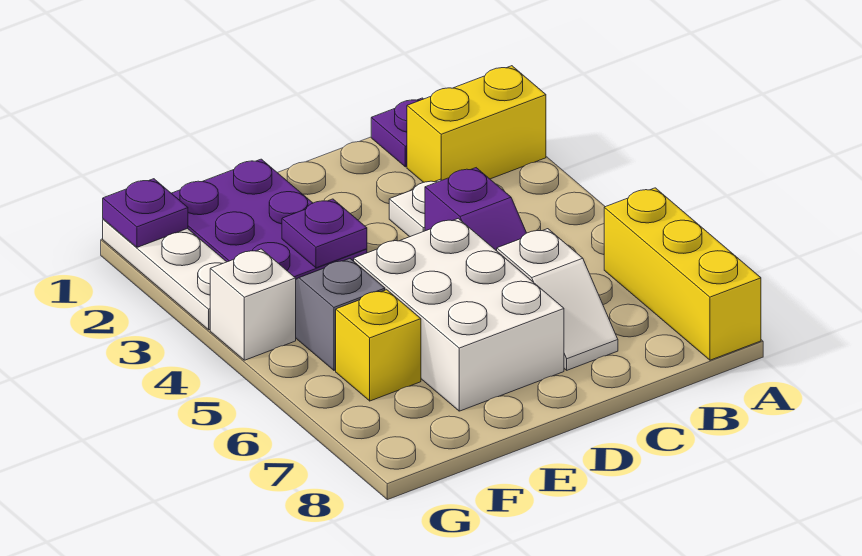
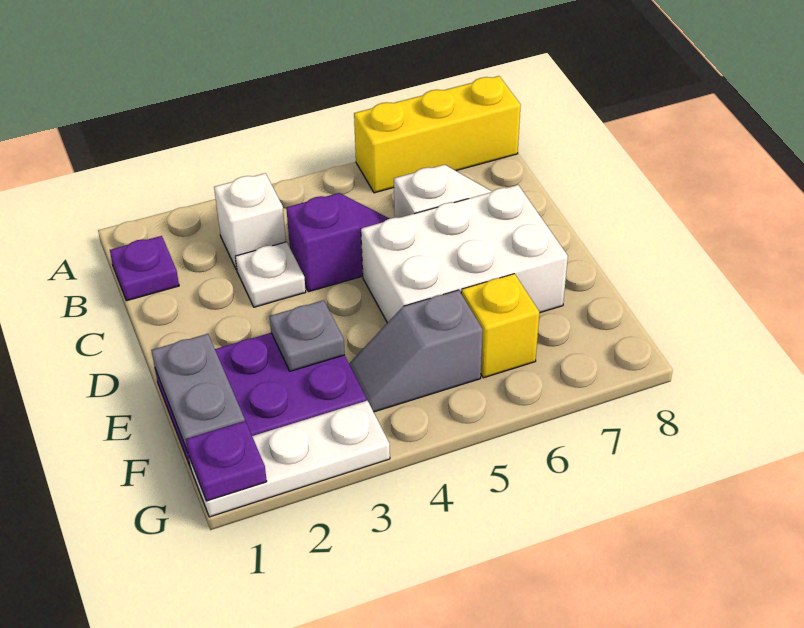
yellow brick A2:B2 level 1 -> none
none -> grey plate E1:F1 level 2
purple plate E3 level 2 -> grey plate E3 level 2
white brick G4 level 1 -> white brick B3 level 1

